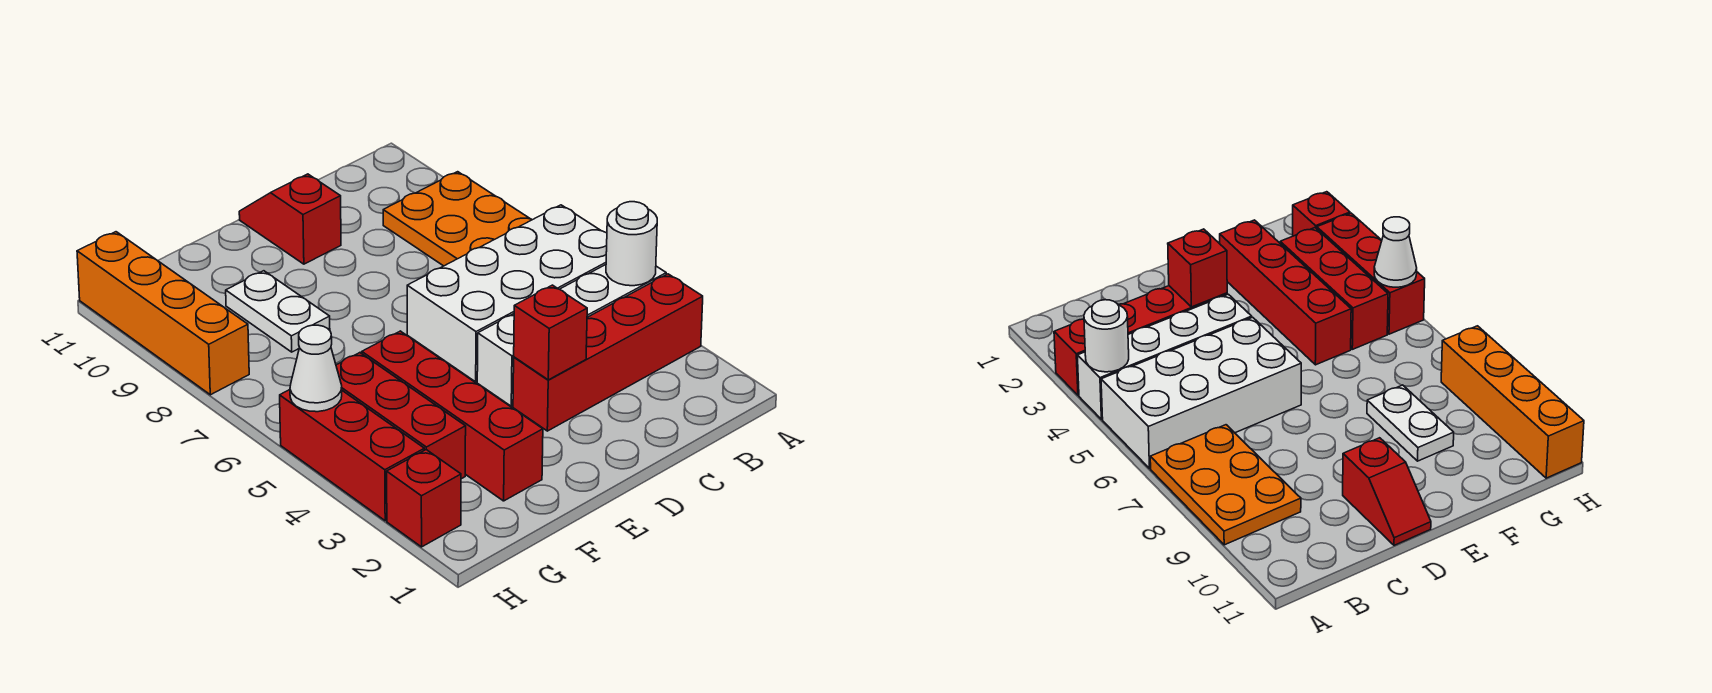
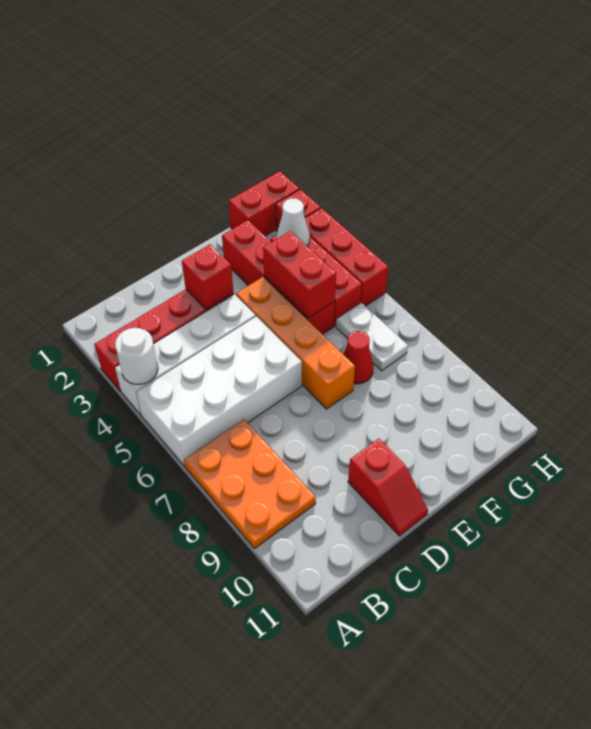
none -> red brick F4:F5 level 2
none -> red cone F7 level 1
white plate F8:F9 level 1 -> white plate G6:G7 level 1
none -> red brick G1:H1 level 1
white cone H5 level 2 -> white cone G3 level 2
orange brick H8:H11 level 1 -> orange brick E4:E7 level 1

